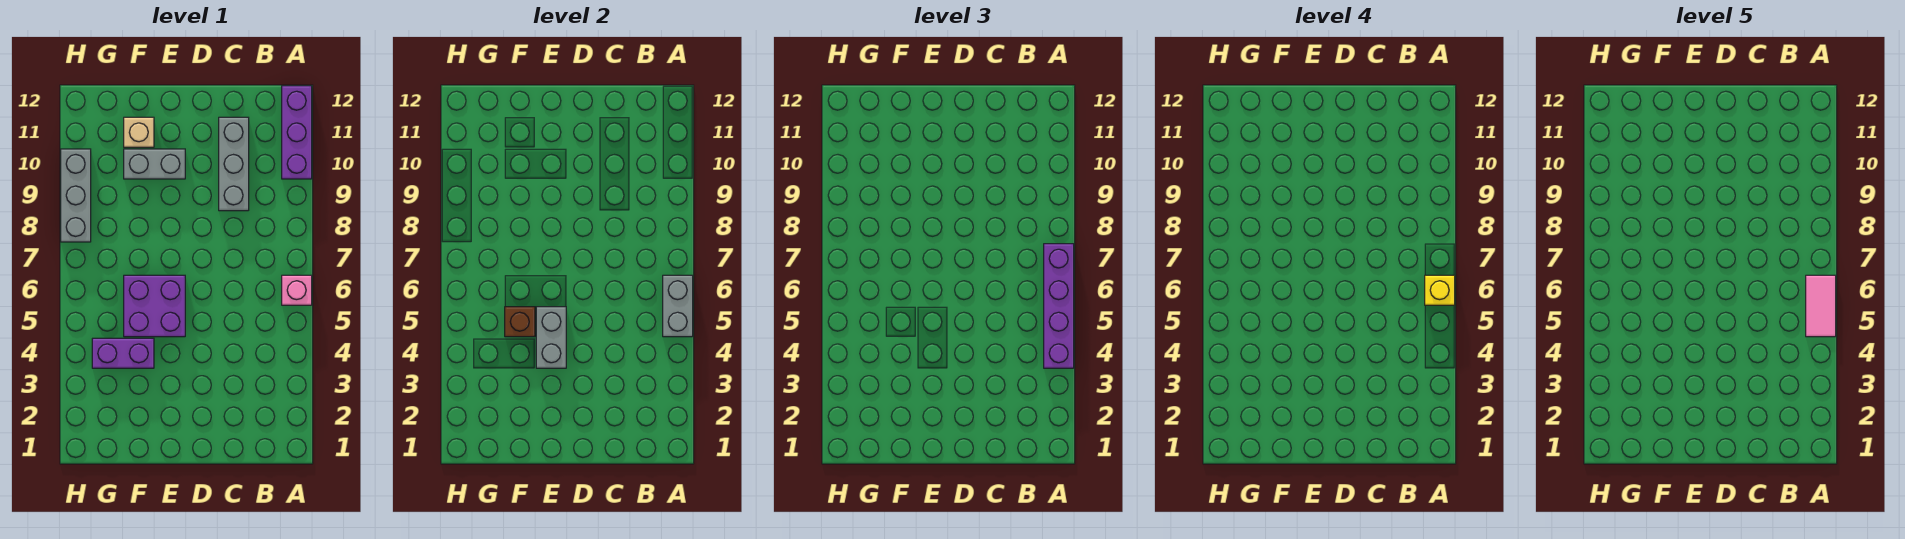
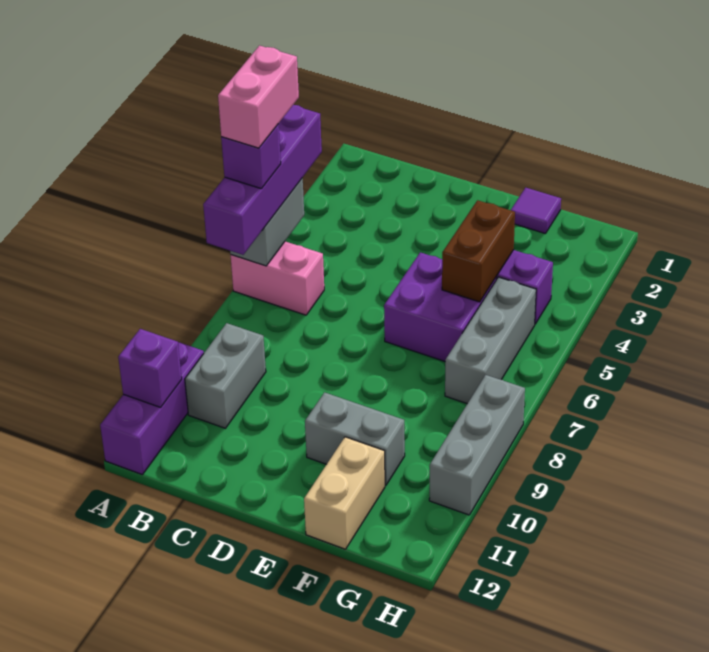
pink tile A5:A6 level 5 -> pink brick A5:A6 level 5
pink brick A6 level 1 -> pink brick A6:B6 level 1
yellow brick A6 level 4 -> purple brick A6 level 4
none -> purple brick A11 level 2
grey brick C9:C11 level 1 -> grey brick G5:G7 level 1
grey brick E4:E5 level 2 -> grey brick B9:B10 level 1
none -> purple tile F1 level 1
brown brick F5 level 2 -> brown brick F4:F5 level 2
tan brick F11 level 1 -> tan brick F11:F12 level 1

